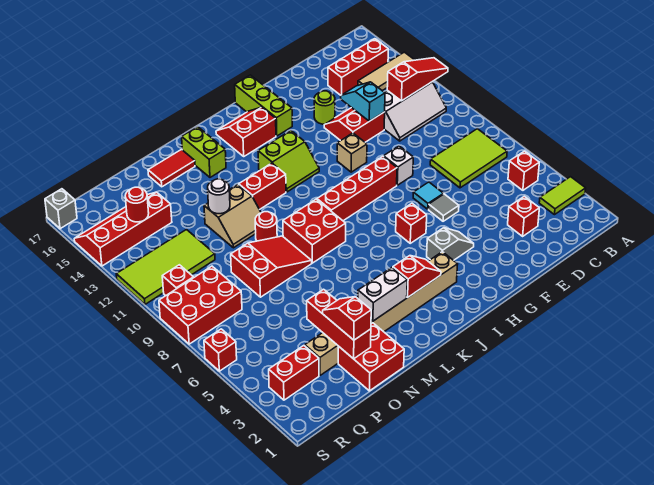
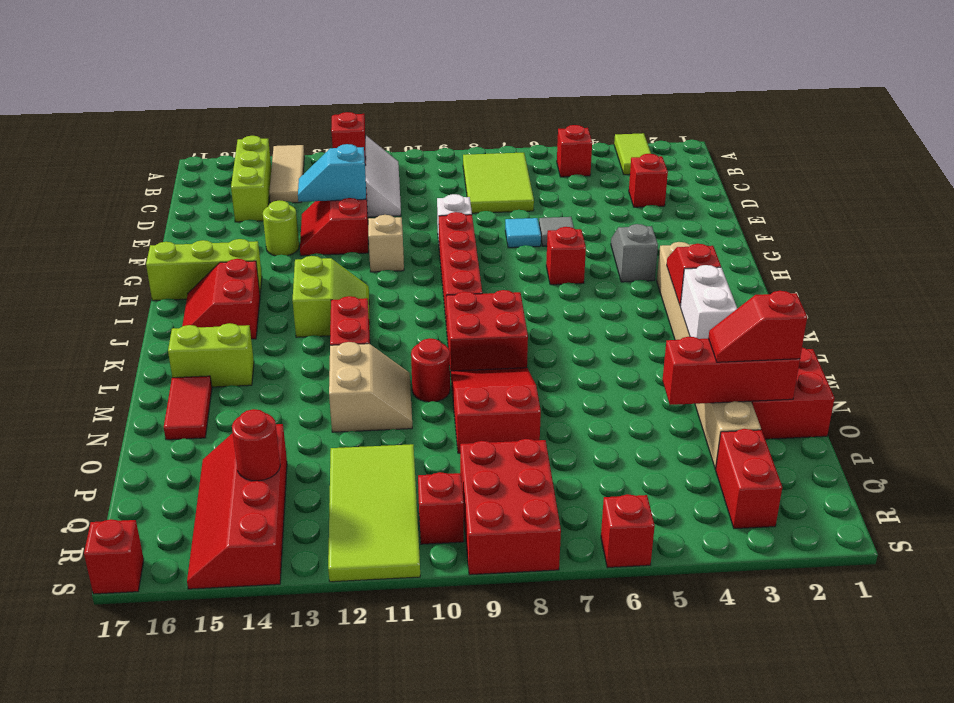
red brick B15:D15 level 1 -> lime brick B15:D15 level 1
white round brick N12 level 2 -> none
grey brick S17 level 1 -> red brick S17 level 1

